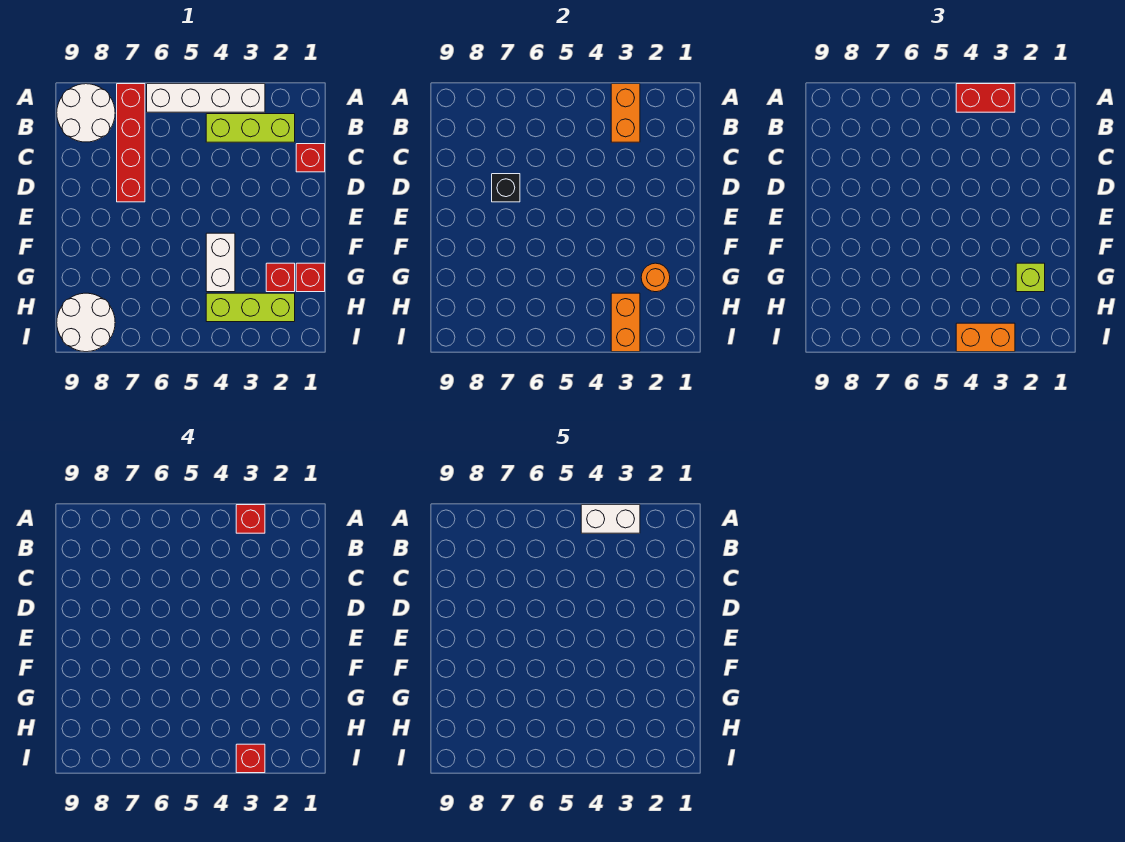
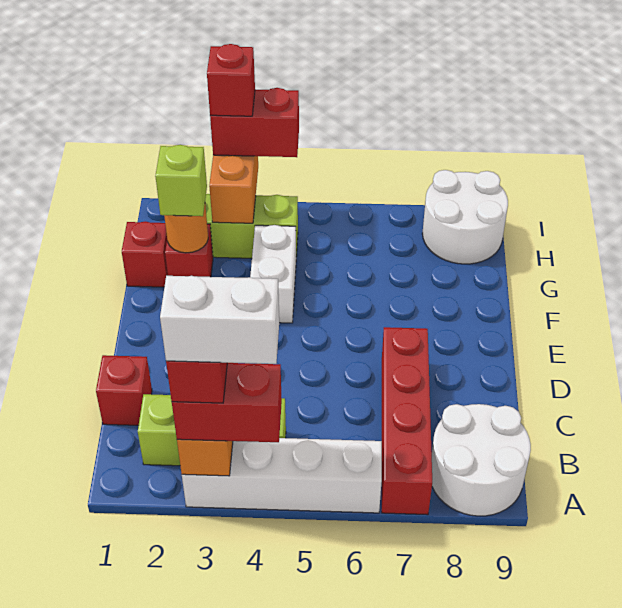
black brick D7 level 2 -> none
orange brick I3:I4 level 3 -> red brick I3:I4 level 3

